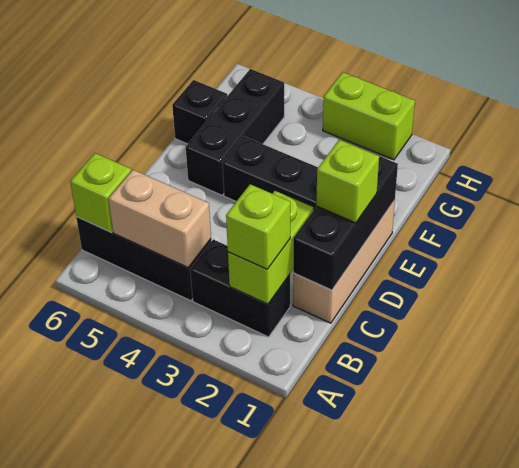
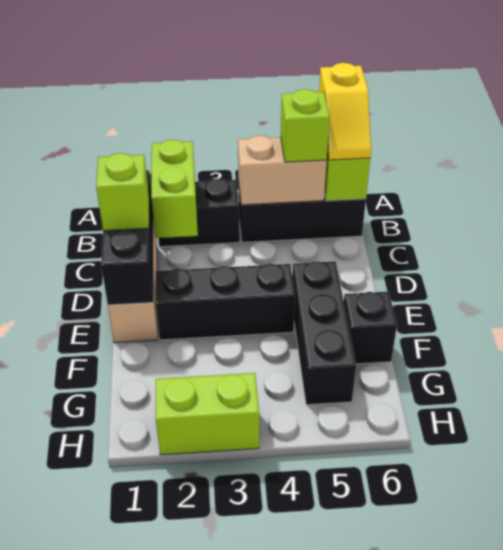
none -> yellow slope A6:B6 level 3 top A
lime brick B2 level 3 -> lime brick B5 level 3

